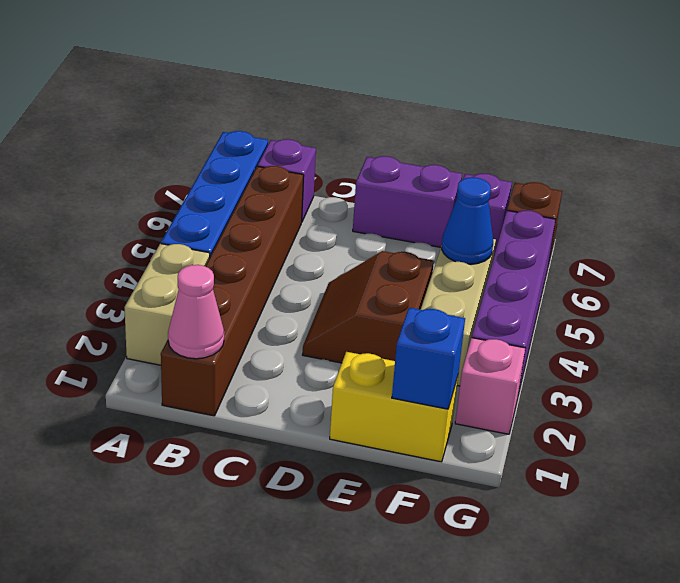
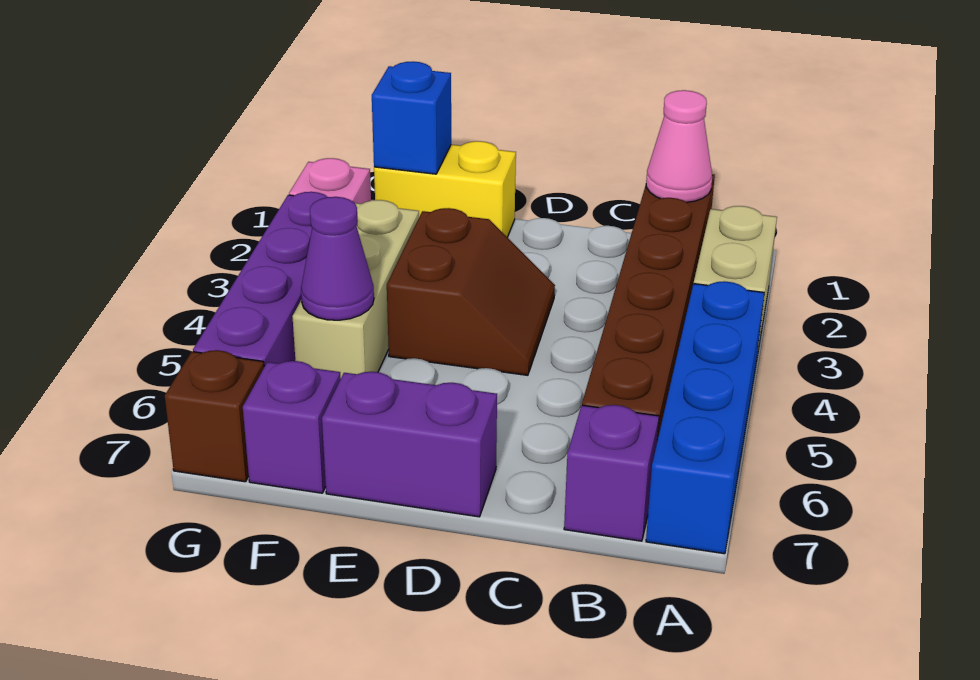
blue cone F5 level 2 -> purple cone F5 level 2

